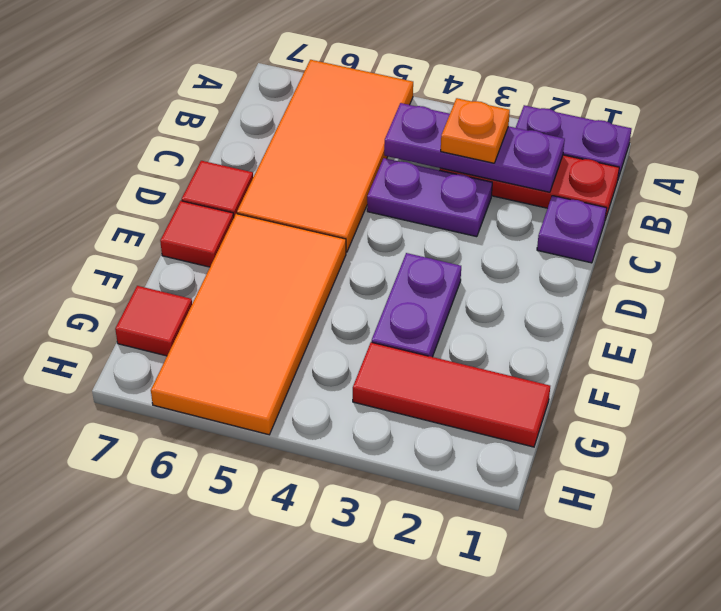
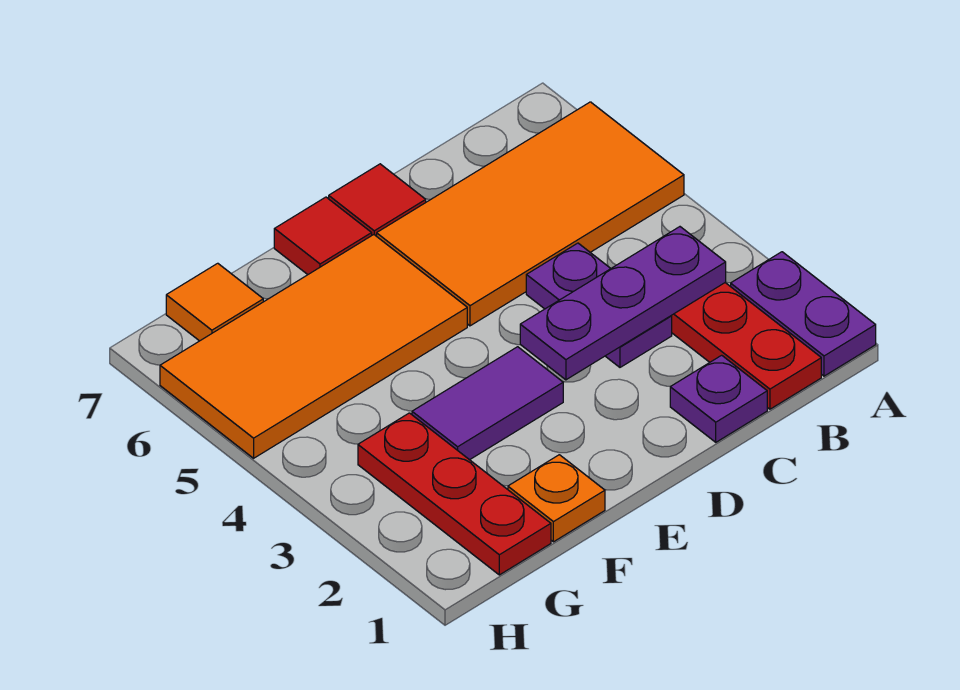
purple plate B2:B4 level 2 -> purple plate B3:D3 level 2
orange plate B3 level 3 -> orange plate F1 level 1
purple plate E3:F3 level 1 -> purple tile E3:F3 level 1
red tile G1:G3 level 1 -> red plate G1:G3 level 1
red tile G7 level 1 -> orange tile G7 level 1

